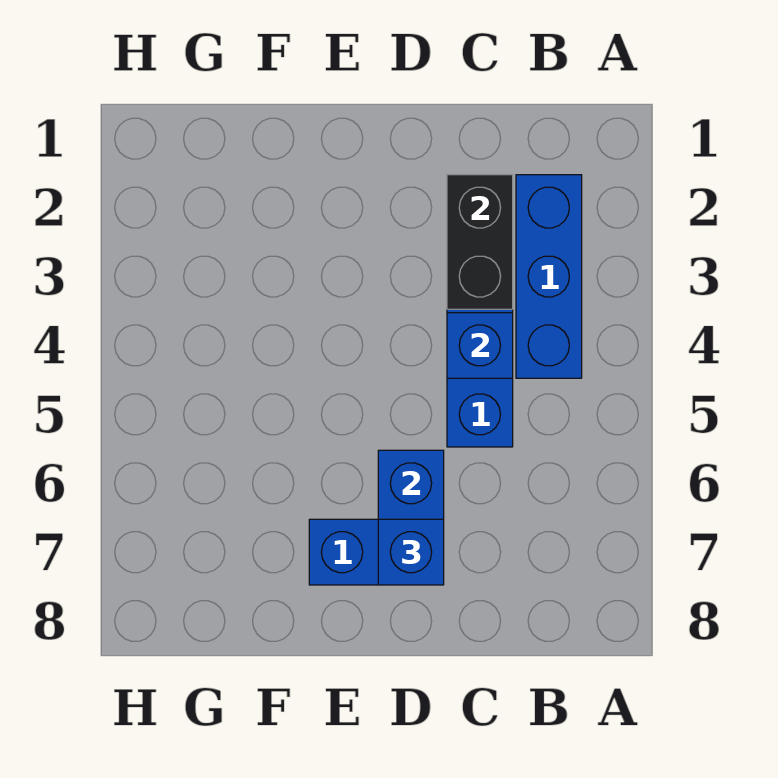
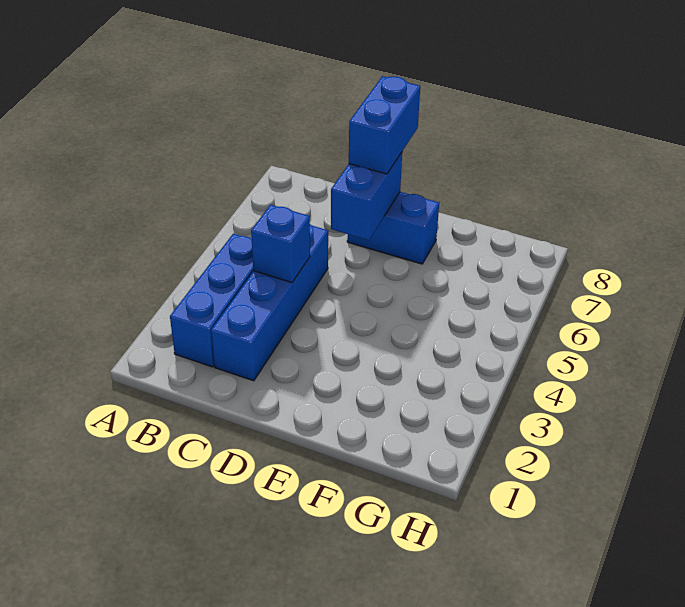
black brick C2:C3 level 2 -> none
blue brick D7 level 3 -> blue brick D7:D8 level 3

